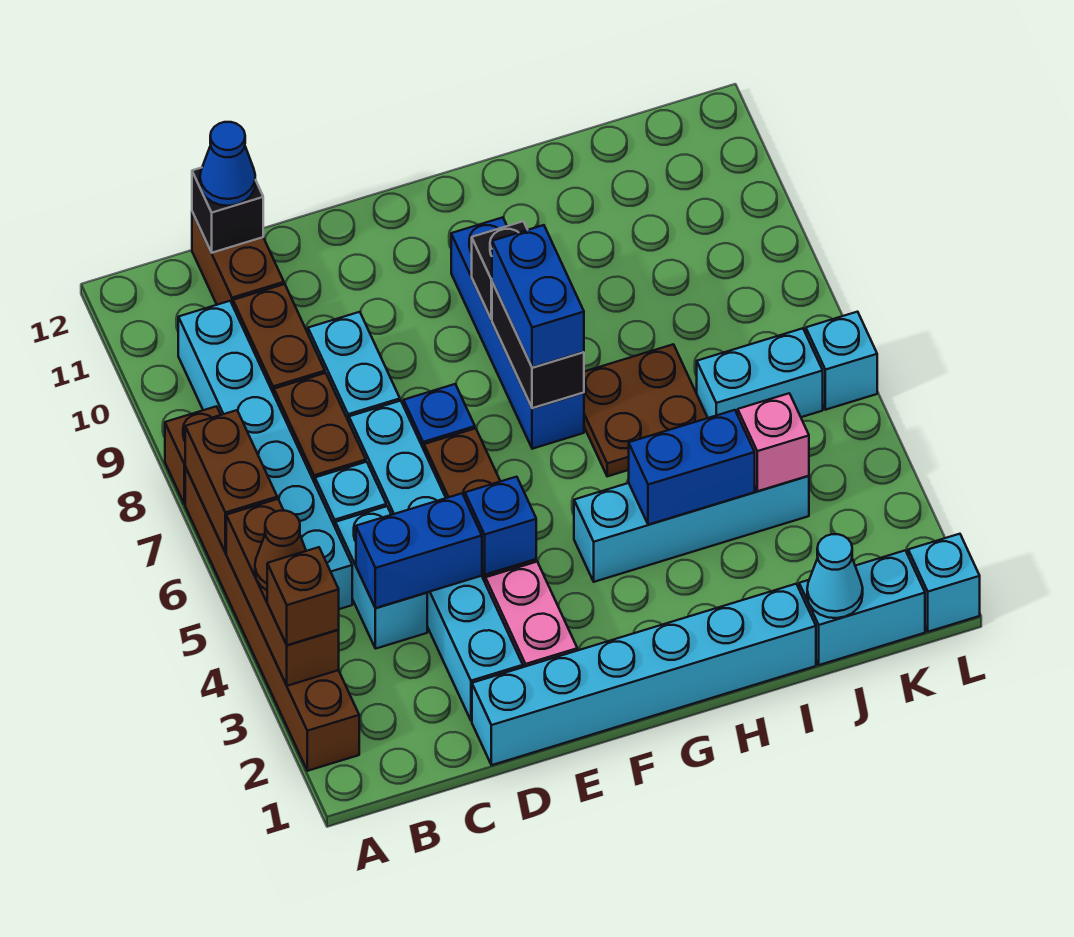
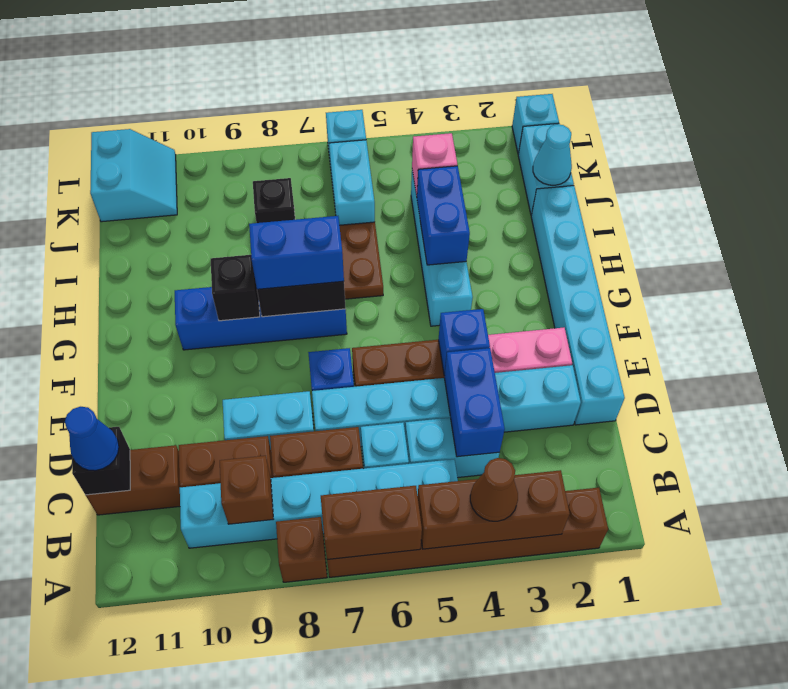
brown brick A3 level 3 -> brown brick B9 level 2
none -> black brick J8 level 1
none -> cyan slope K11:L12 level 1 top 12

